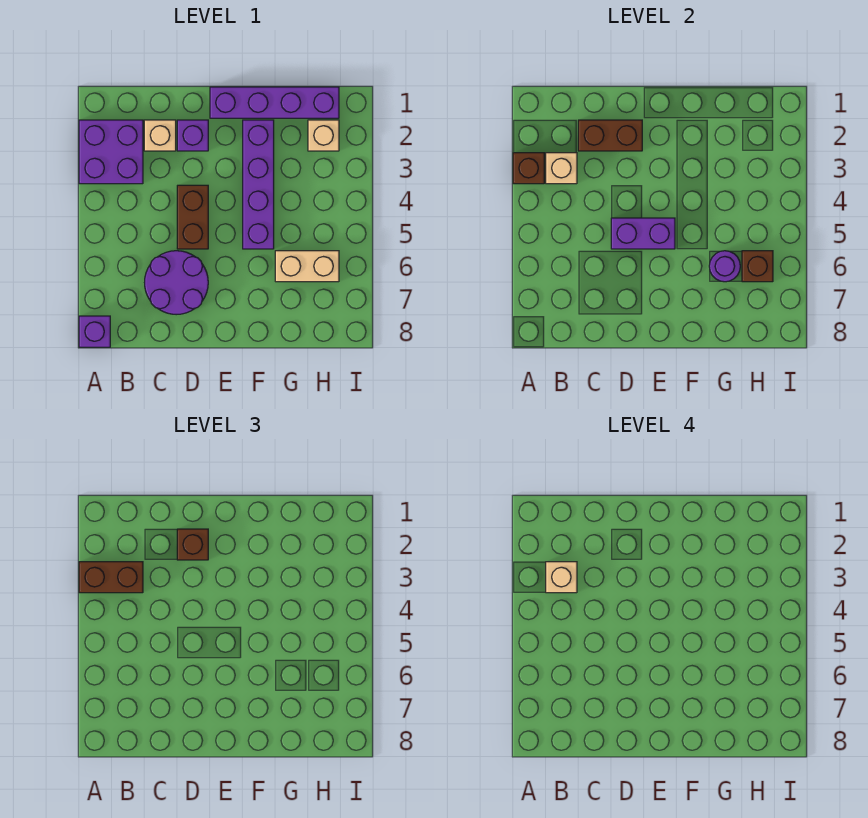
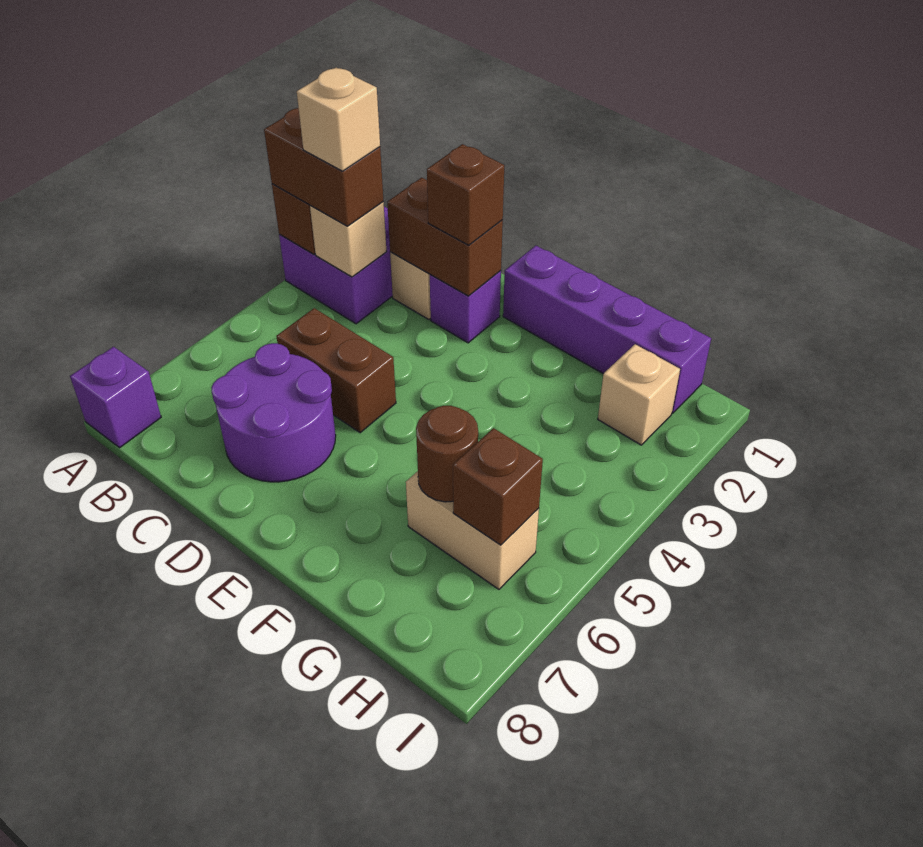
brown brick D4:D5 level 1 -> brown brick C5:D5 level 1
purple brick D5:E5 level 2 -> none
purple brick F2:F5 level 1 -> none
purple round brick G6 level 2 -> brown round brick G6 level 2

